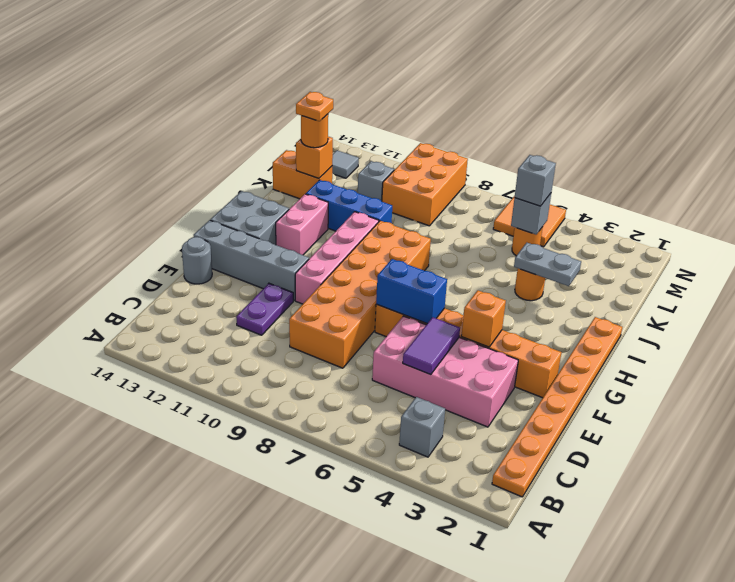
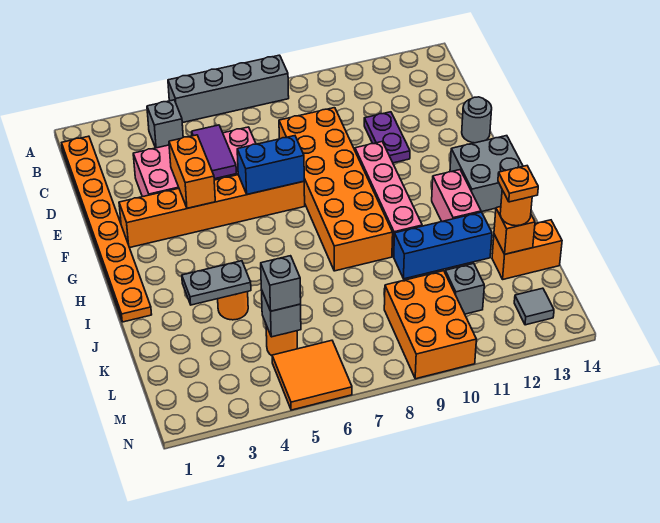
orange brick F4 level 2 -> orange brick E4:F4 level 2
grey brick F11:F14 level 1 -> grey brick A5:A8 level 1

